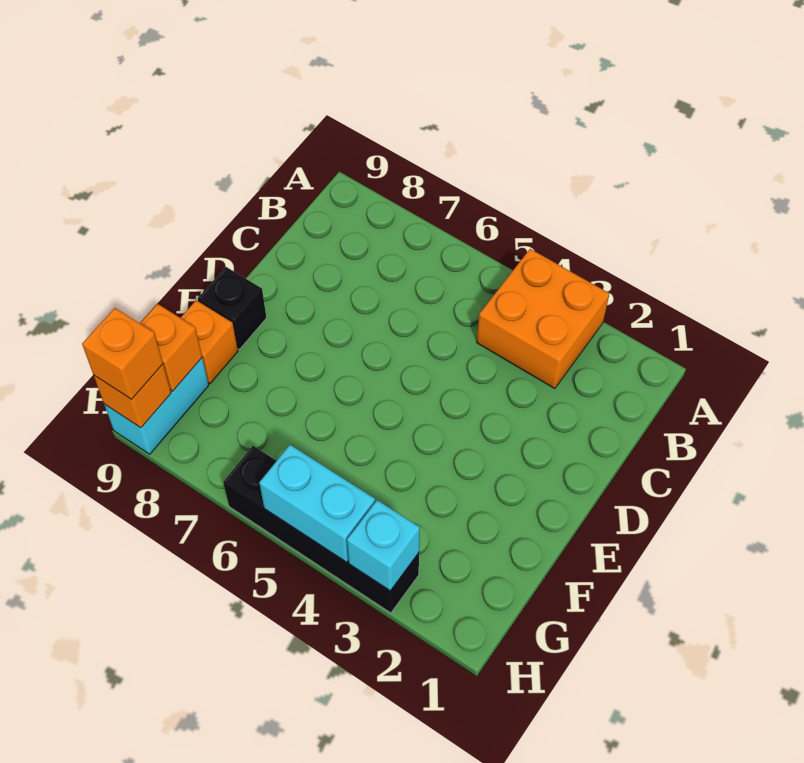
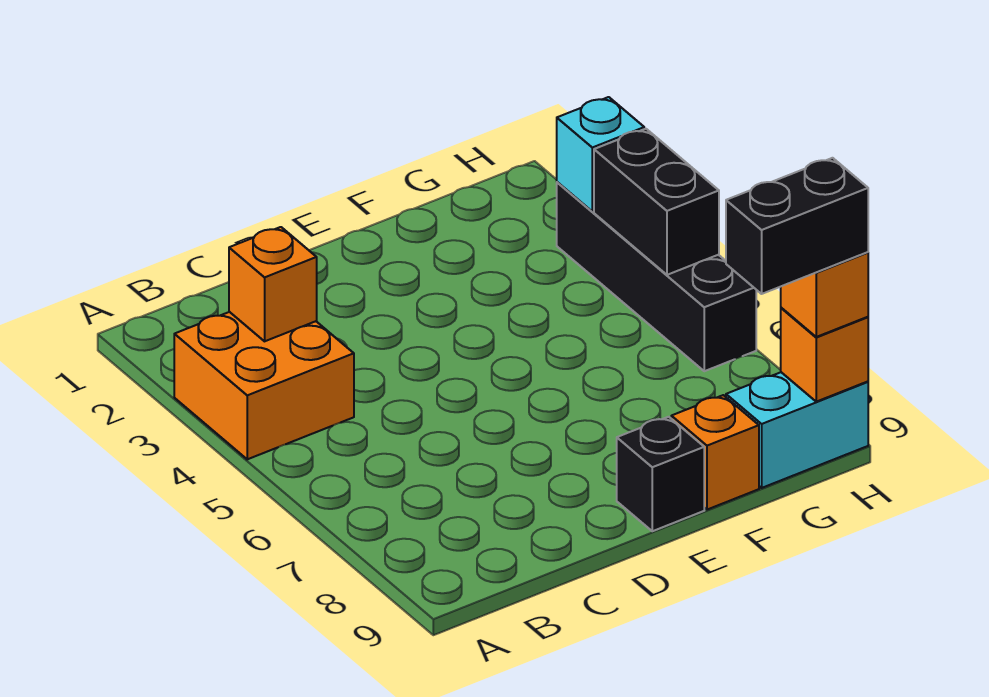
orange brick G9 level 2 -> orange brick B3 level 2
none -> black brick G9:H9 level 4
cyan brick H4:H5 level 2 -> black brick H4:H5 level 2

